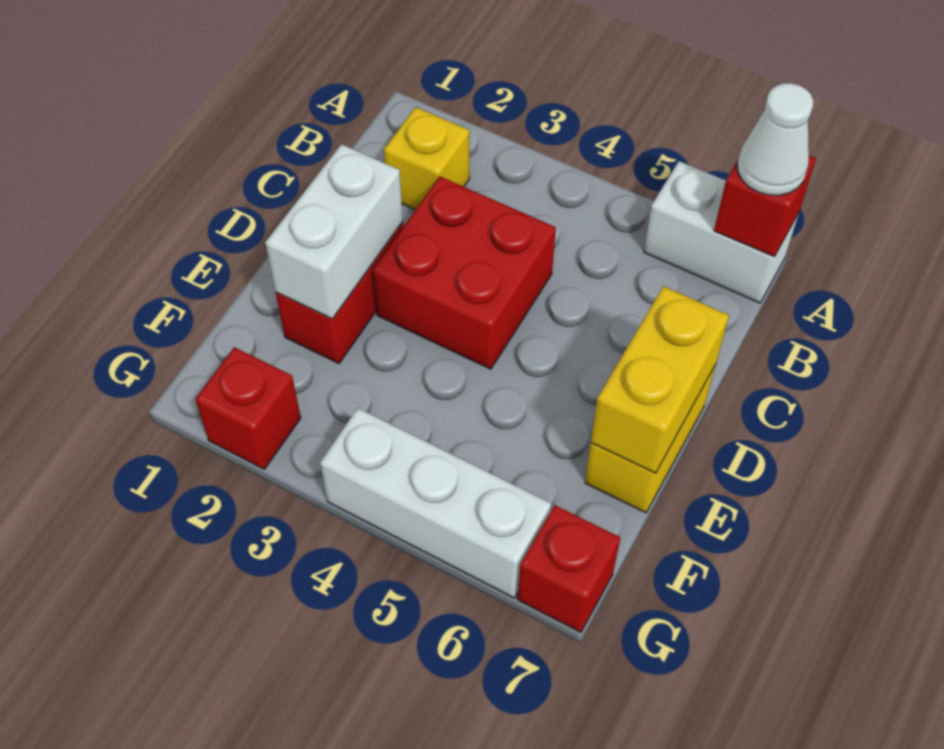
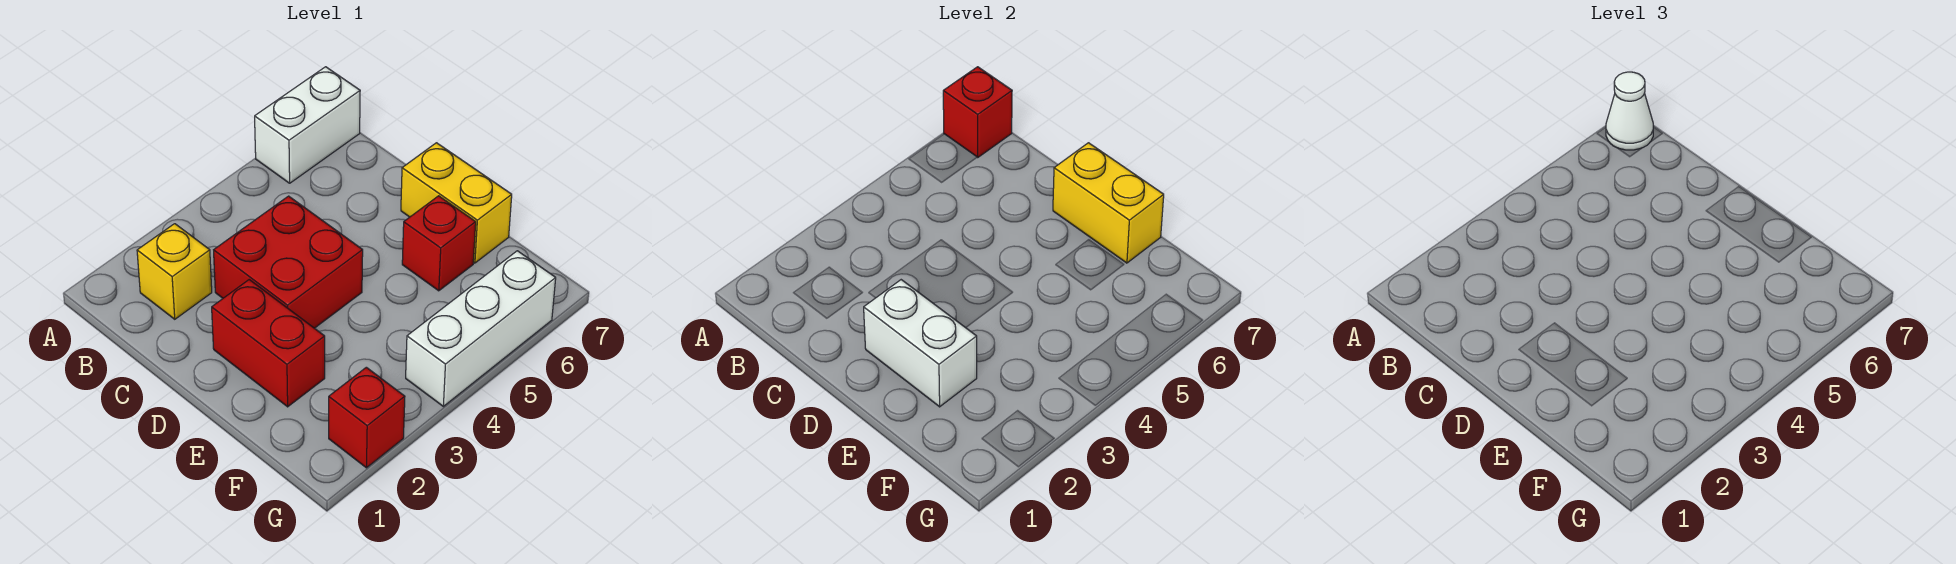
red brick G7 level 1 -> red brick E6 level 1

